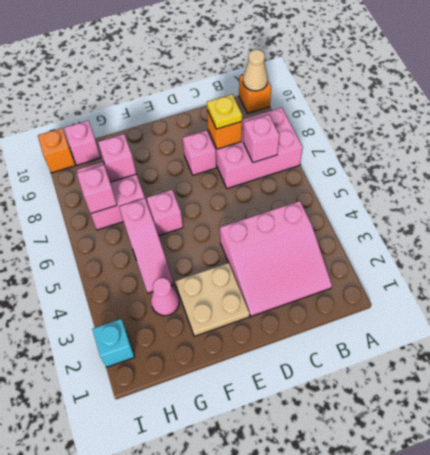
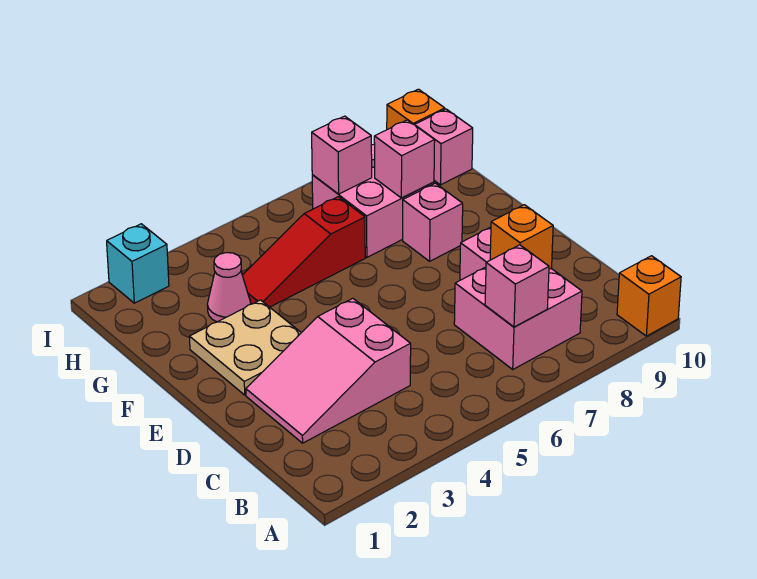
pink brick A7:C8 level 1 -> pink brick B7:C8 level 1
tan cone A10 level 2 -> none
pink slope B2:D4 level 1 top 4 -> pink slope C2:D4 level 1 top 4
yellow plate C8 level 3 -> none
pink brick F6 level 1 -> pink brick F8 level 1
pink slope G4:G6 level 1 top 6 -> red slope G4:G6 level 1 top 6

